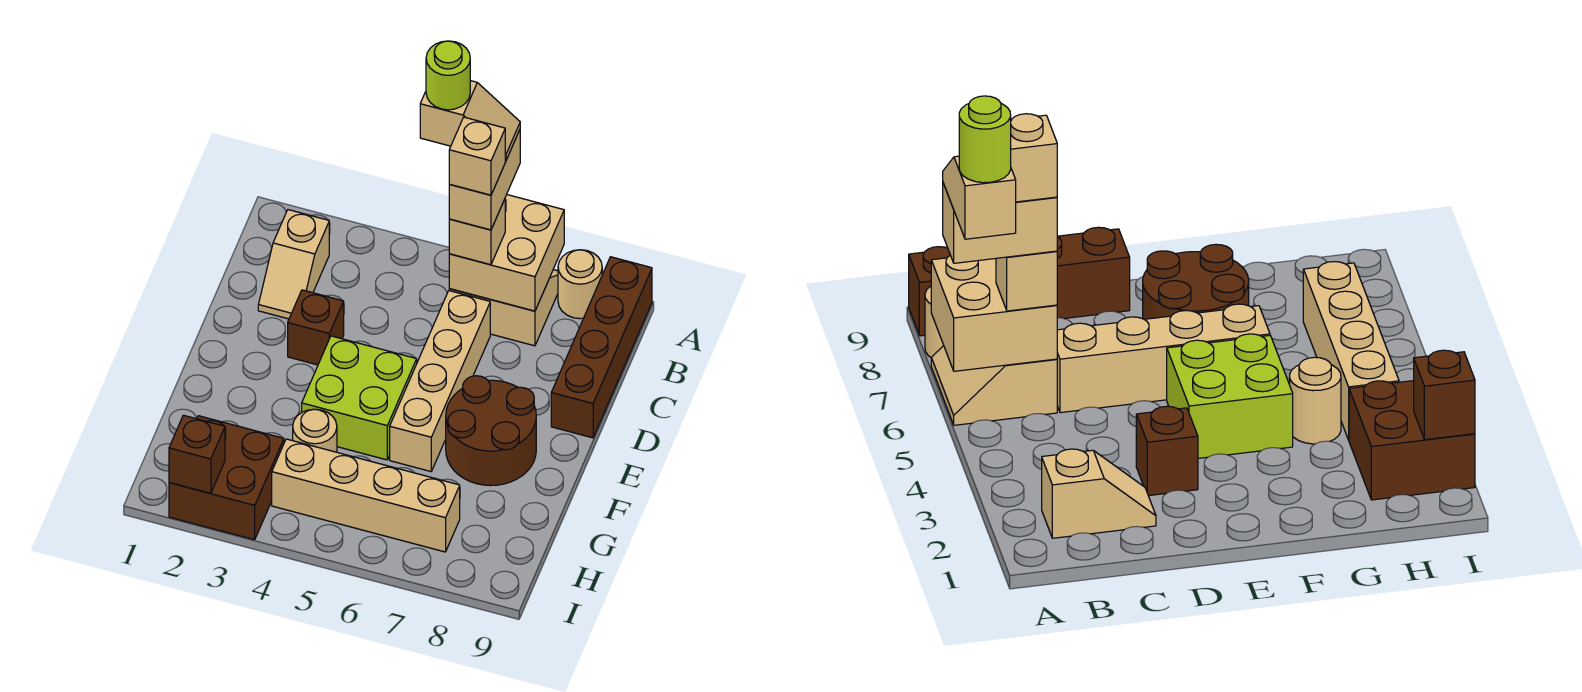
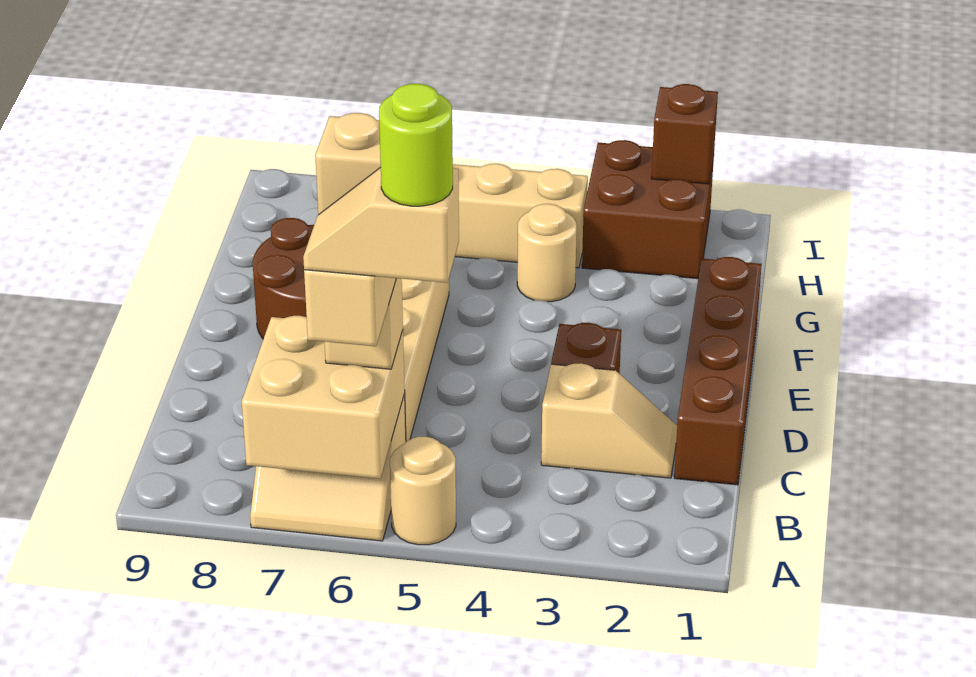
tan round brick A8 level 1 -> tan round brick A5 level 1
brown brick A9:D9 level 1 -> brown brick C1:F1 level 1
tan slope B2:C2 level 1 top B -> tan slope C2:C3 level 1 top 3
lime brick E4:F5 level 1 -> none

